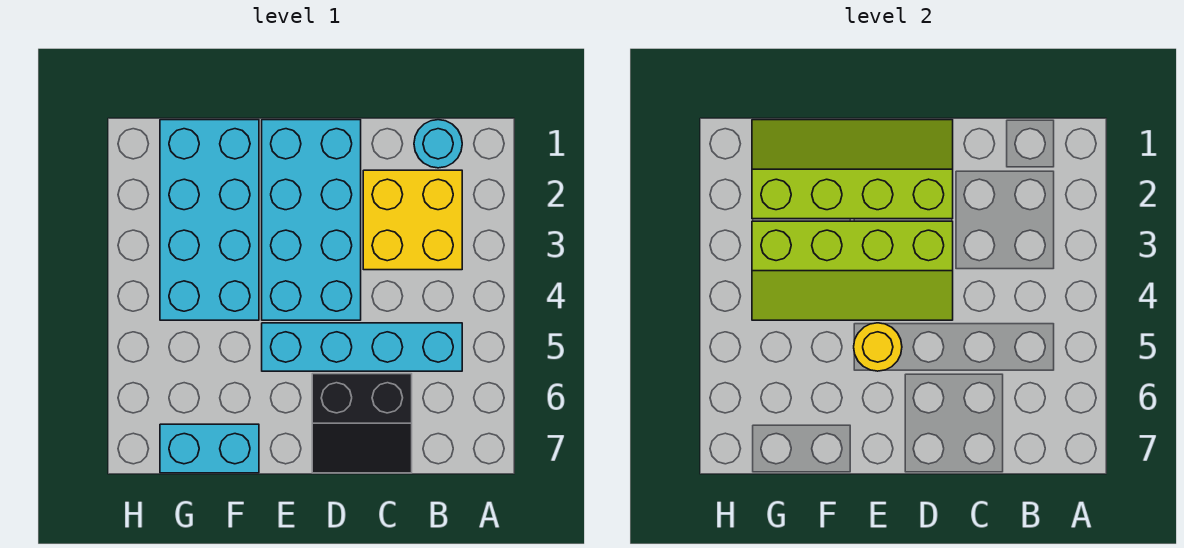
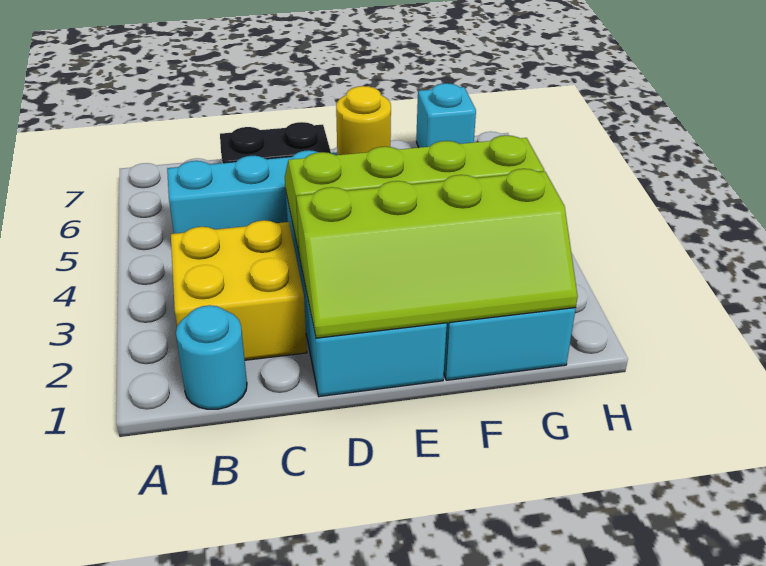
cyan brick F7:G7 level 1 -> cyan brick G7 level 1

